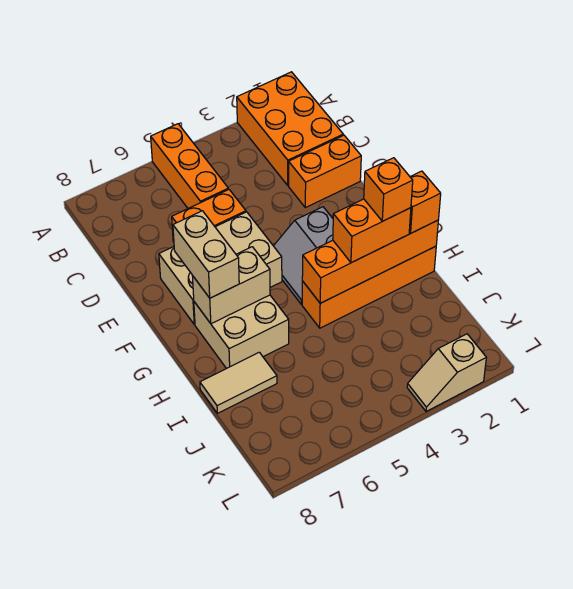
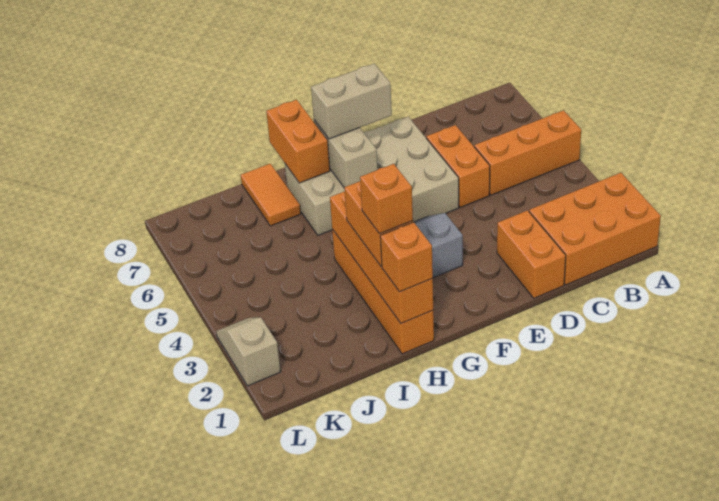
none -> orange brick H7:H8 level 2
tan tile I7:I8 level 1 -> orange tile I7:I8 level 1

